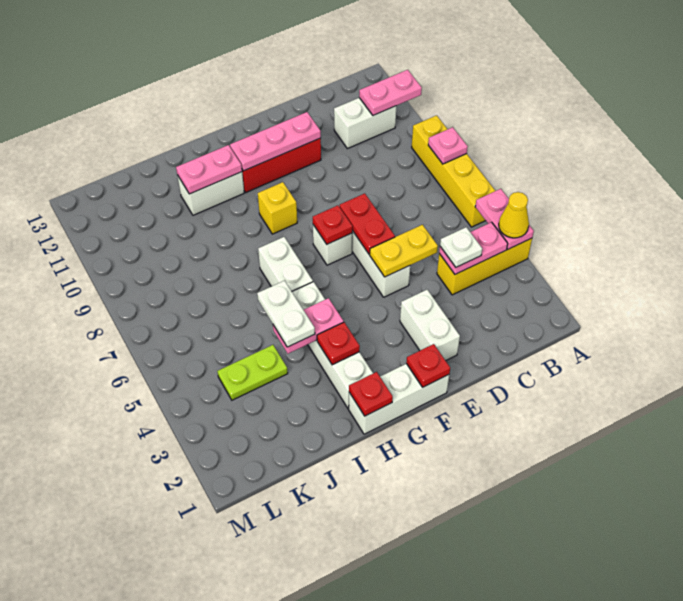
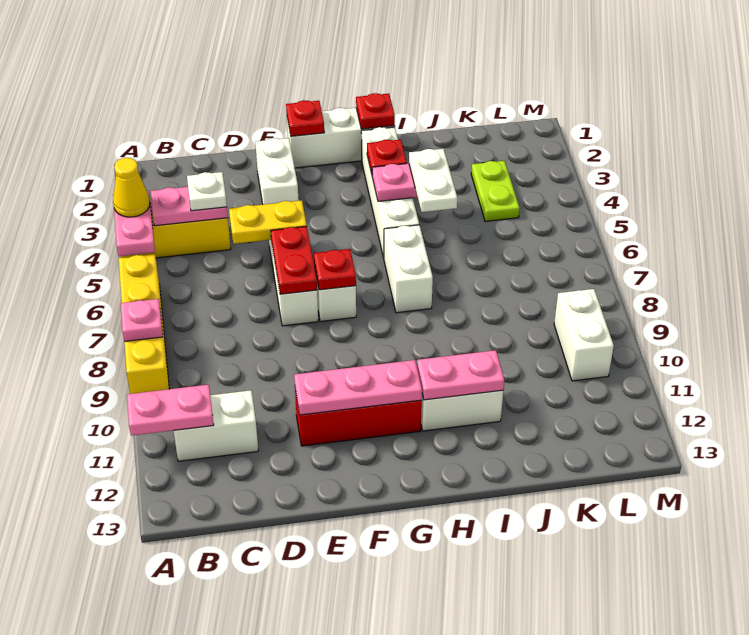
yellow brick G9 level 1 -> none
lime plate J4:K4 level 1 -> lime plate K3:K4 level 1
none -> white brick L9:L10 level 1

